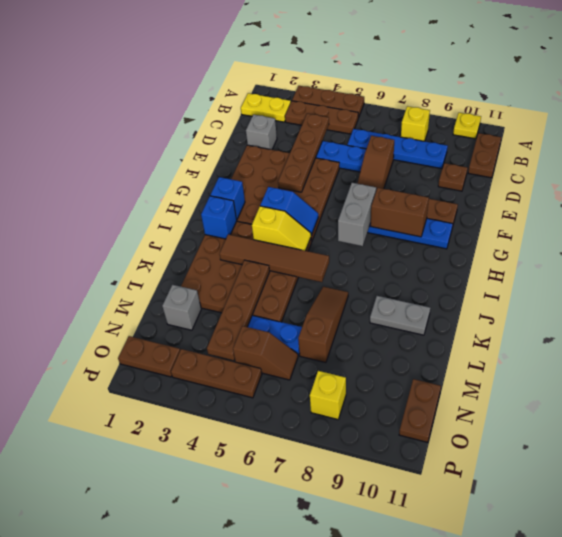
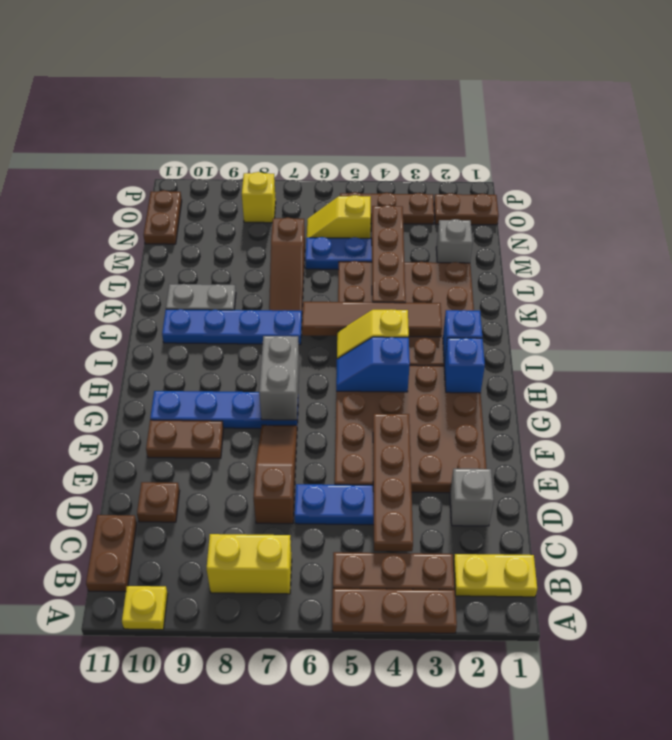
yellow brick B8 level 1 -> yellow brick B7:B8 level 1
blue plate C6:C9 level 1 -> blue plate J7:J10 level 1
brown brick G8:G9 level 2 -> none
brown slope N5:N6 level 1 top 5 -> yellow slope N5:N6 level 1 top 5

